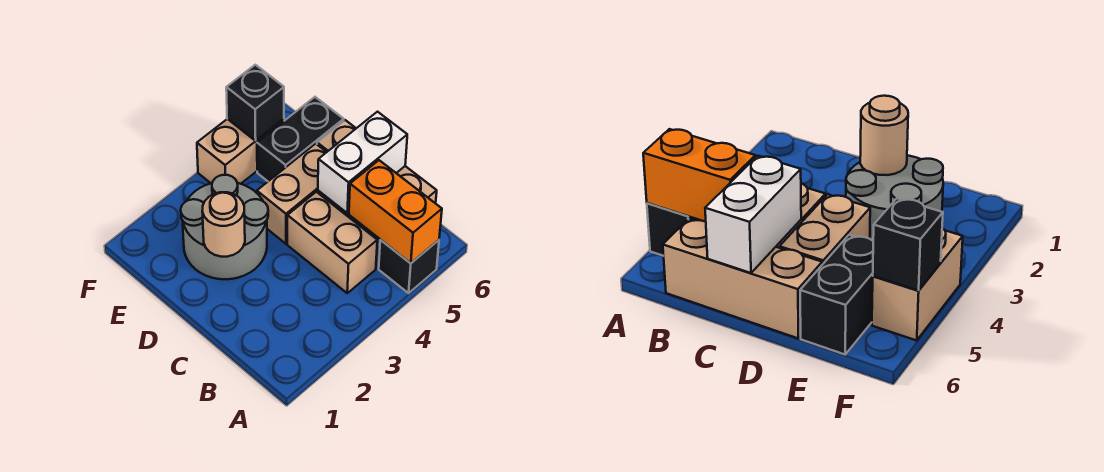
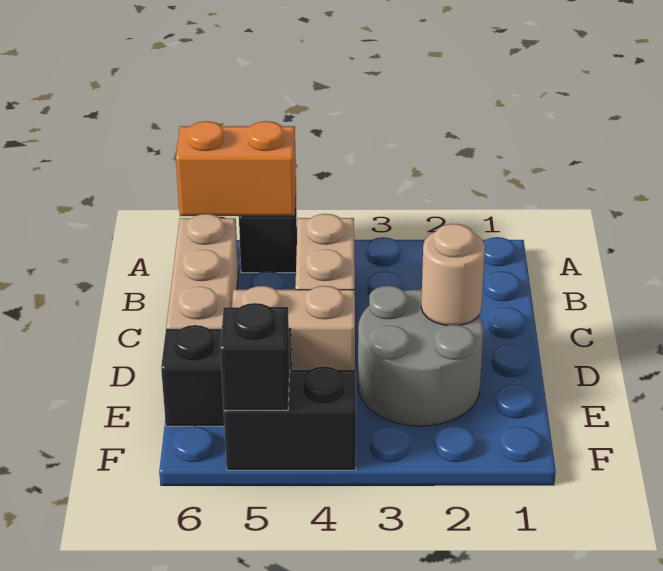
orange brick A5:B5 level 2 -> orange brick A5:A6 level 2
white brick C5:C6 level 2 -> none
tan brick F4:F5 level 1 -> black brick F4:F5 level 1

